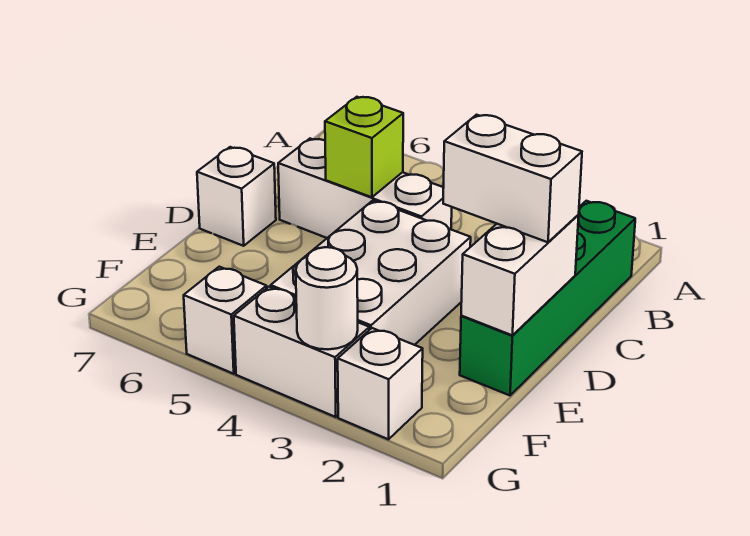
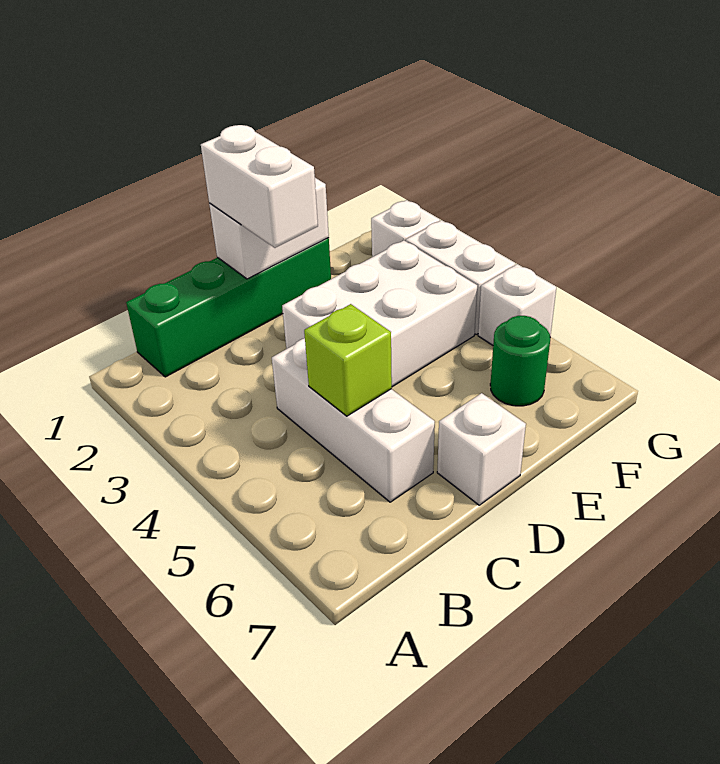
none -> green round brick F6 level 1
white round brick G3 level 2 -> none

